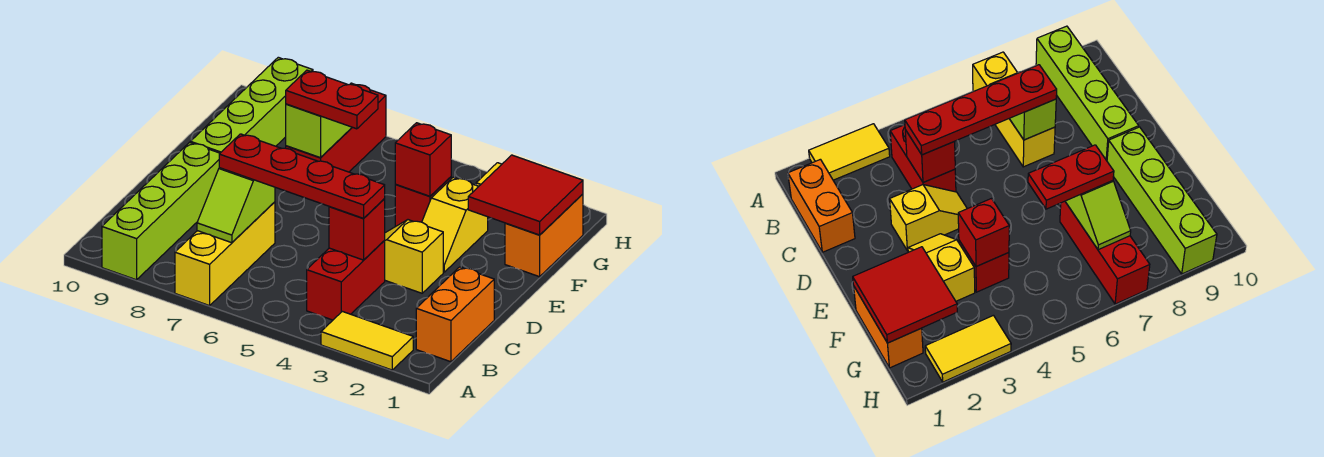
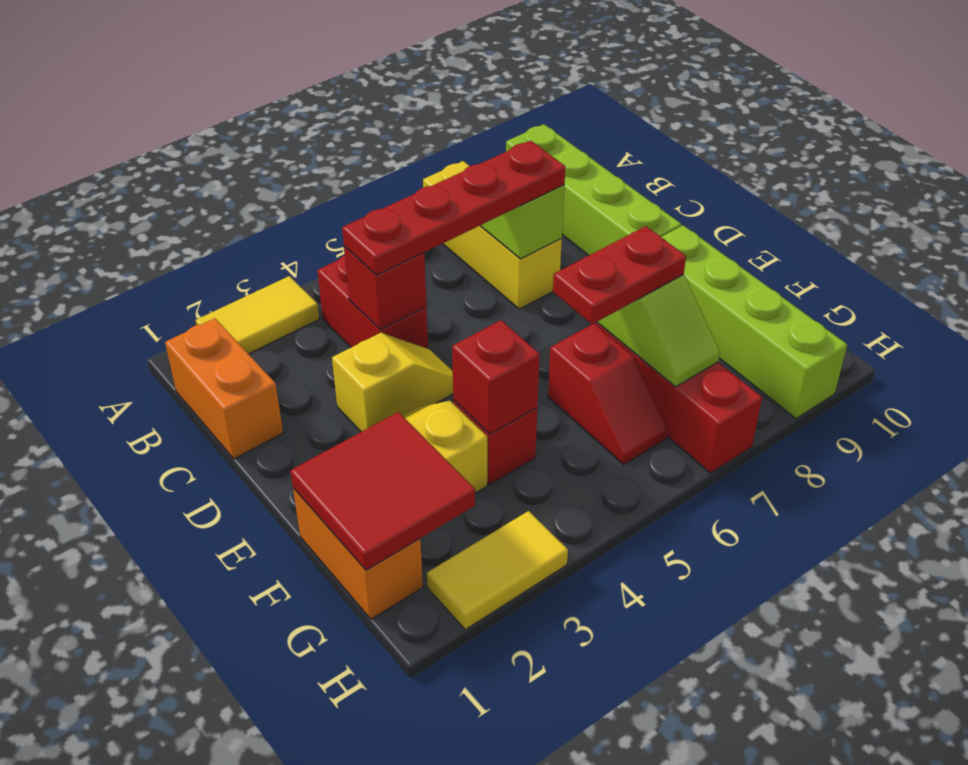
none -> red slope F6:G6 level 1 top F

